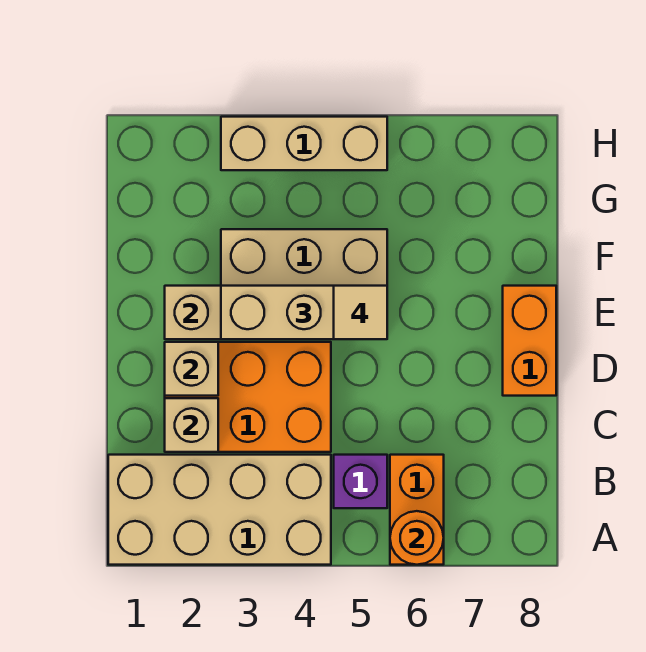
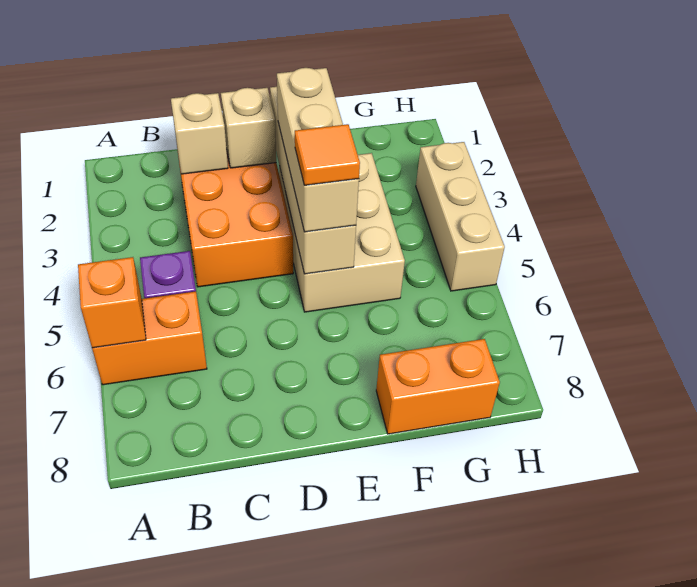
tan brick A1:B4 level 1 -> none
orange round brick A6 level 2 -> orange brick A6 level 2
orange brick D8:E8 level 1 -> orange brick F8:G8 level 1
tan tile E5 level 4 -> orange tile E5 level 4

